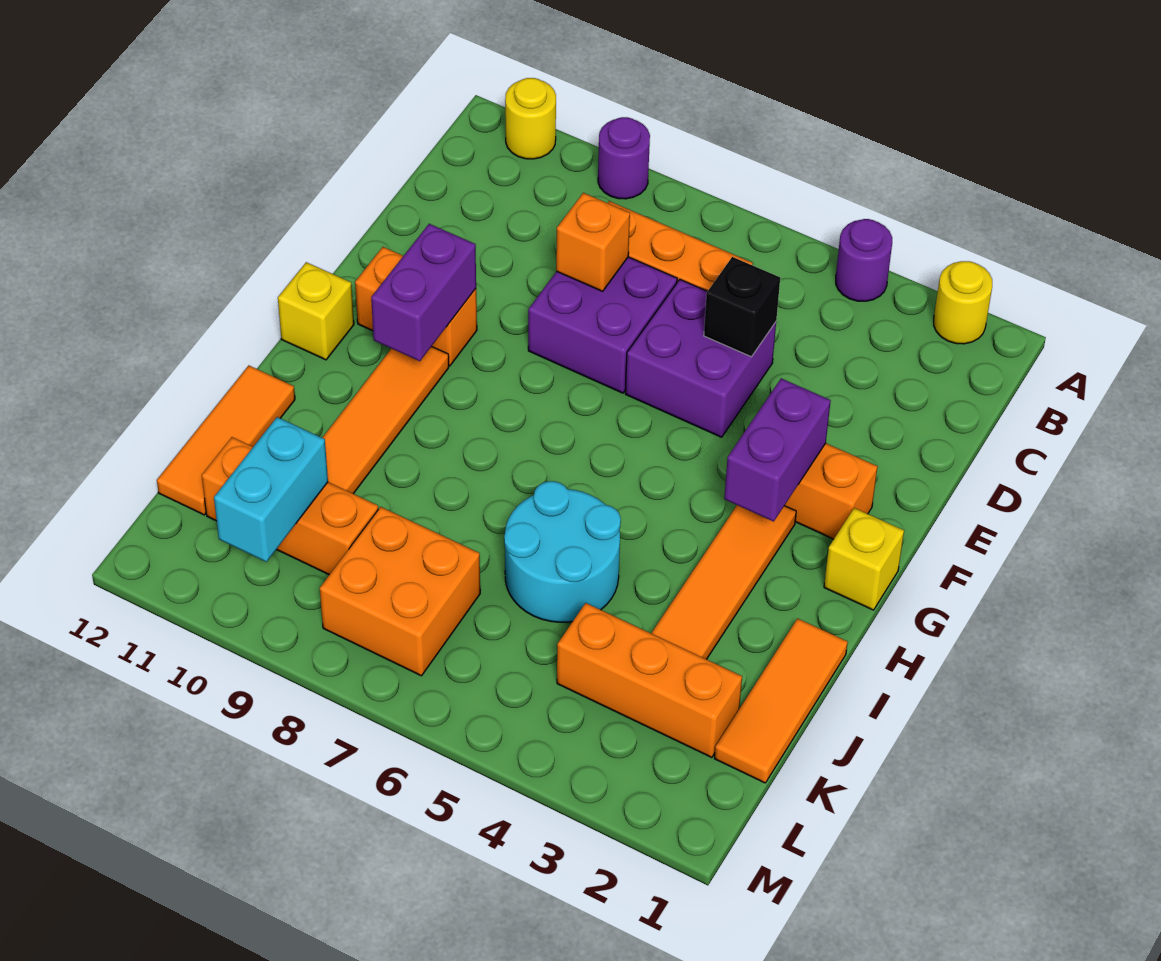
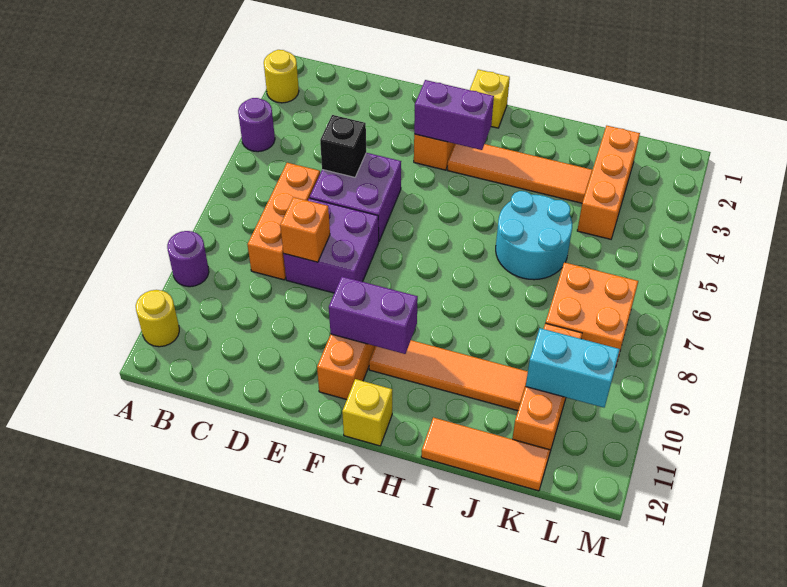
orange tile I1:K1 level 1 -> none

